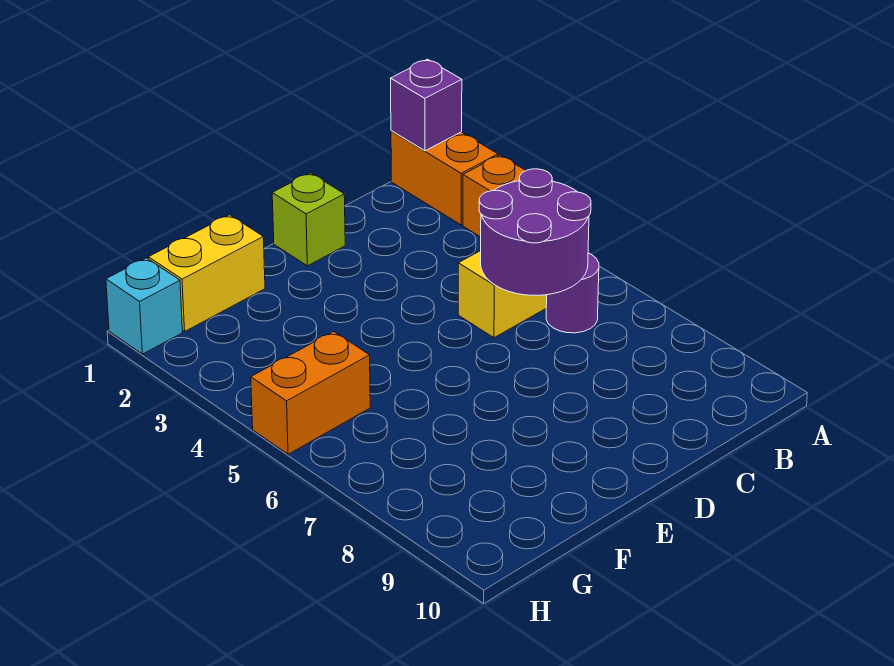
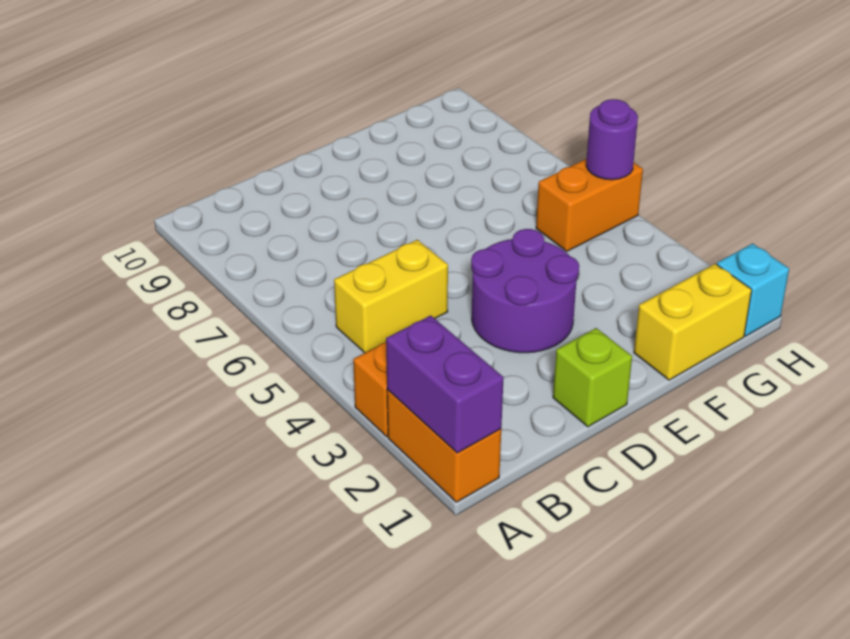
purple brick A1 level 2 -> purple brick A1:A2 level 2
purple round brick B5:C6 level 2 -> purple round brick D3:E4 level 1
purple round brick B6 level 1 -> purple round brick H5 level 2

